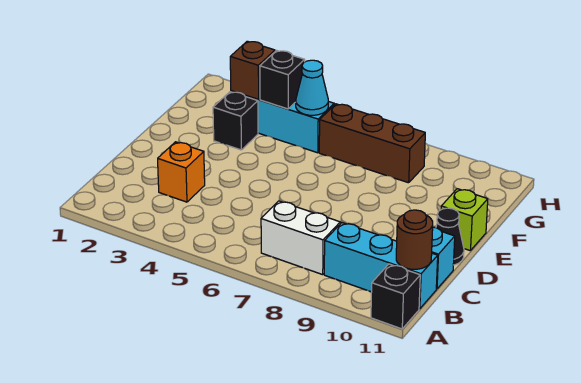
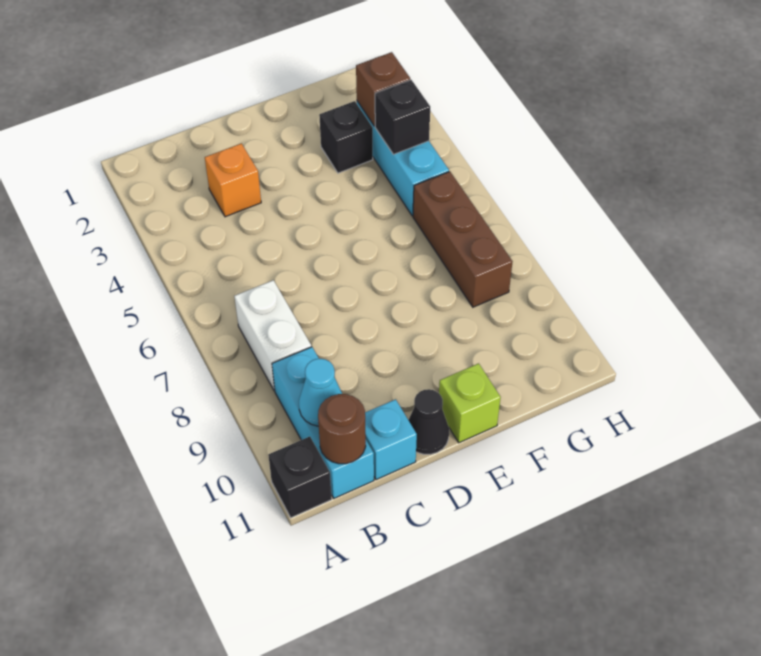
cyan cone G5 level 2 -> cyan cone B10 level 2

